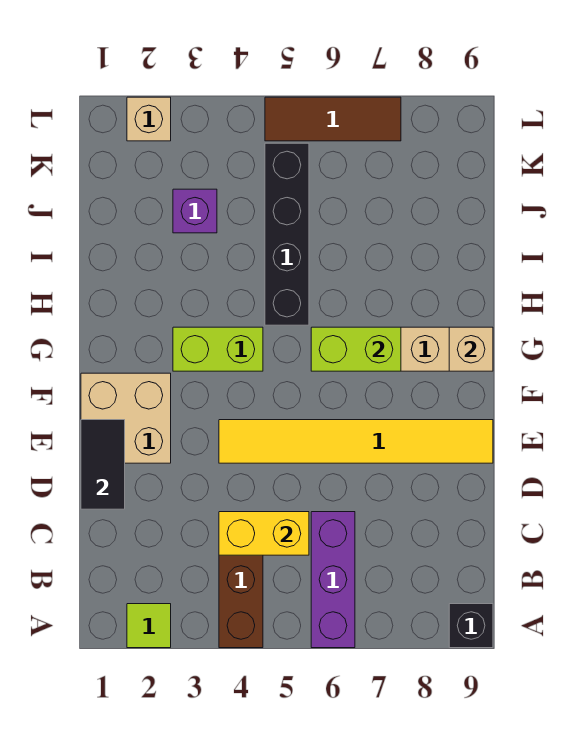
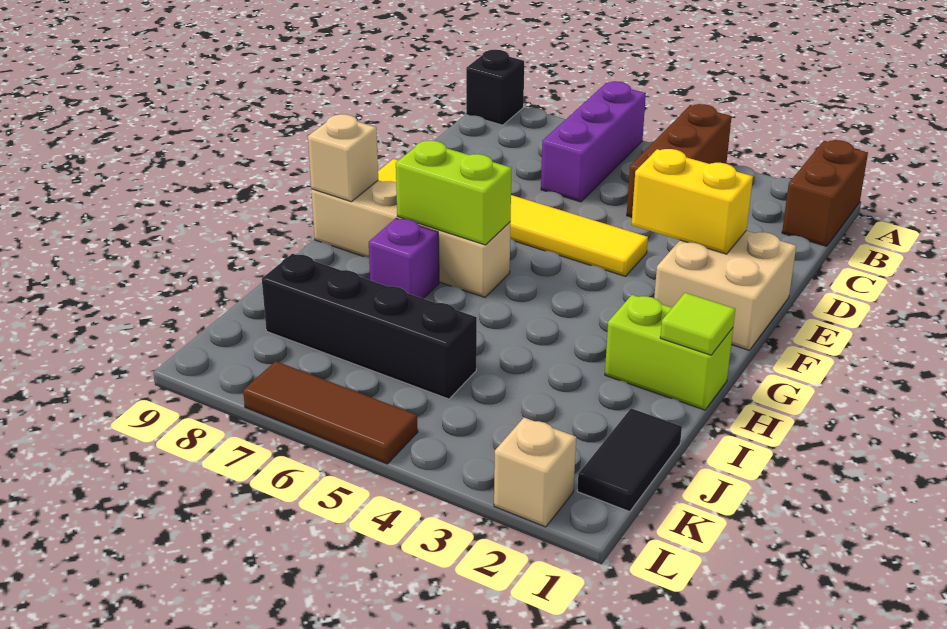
none -> brown brick A1:B1 level 1
lime tile A2 level 1 -> lime tile H1 level 2
yellow brick C4:C5 level 2 -> yellow brick E2:E3 level 2
black tile D1:E1 level 2 -> black tile J1:K1 level 1
lime brick G3:G4 level 1 -> lime brick H1:H2 level 1
black brick H5:K5 level 1 -> black brick J5:J8 level 1
purple brick J3 level 1 -> purple brick H7 level 1

